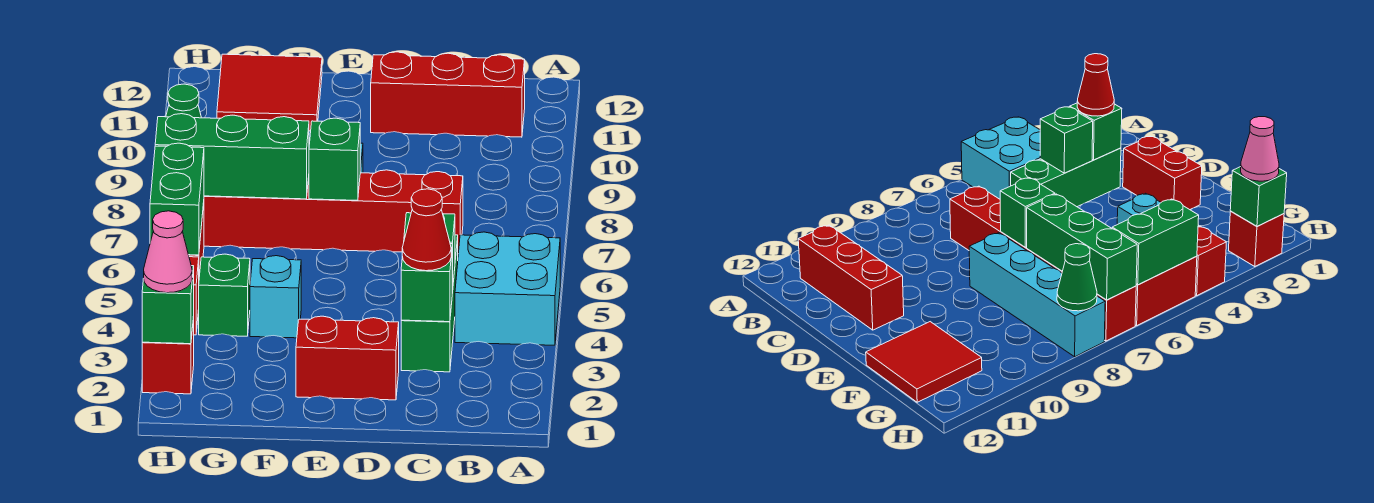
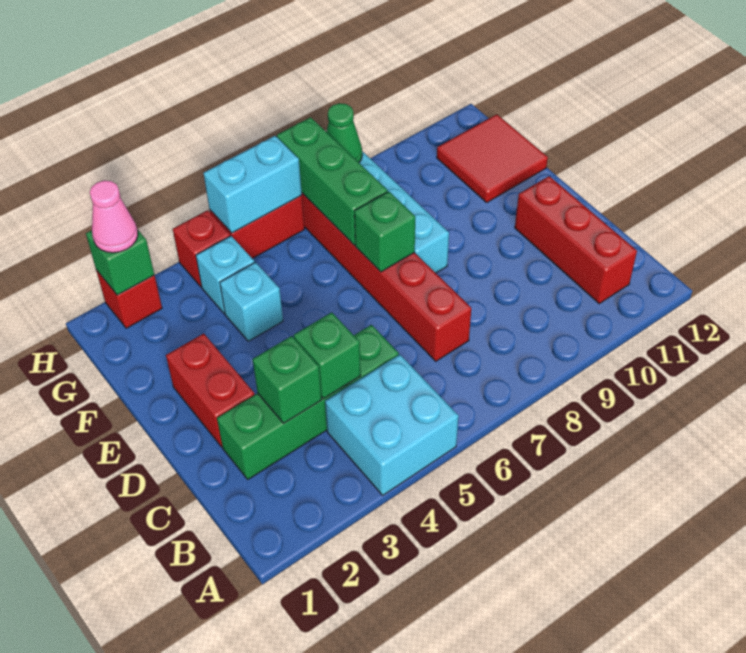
green brick C3:C5 level 1 -> green brick C2:C5 level 1
red cone C3 level 3 -> none
green brick G4 level 1 -> cyan brick G4 level 1
green brick H5:H6 level 2 -> cyan brick H5:H6 level 2

